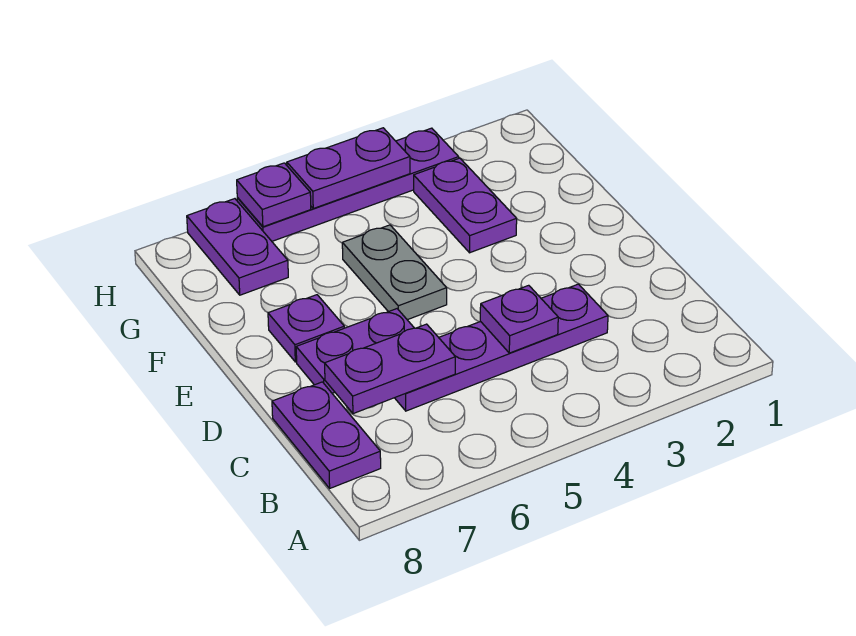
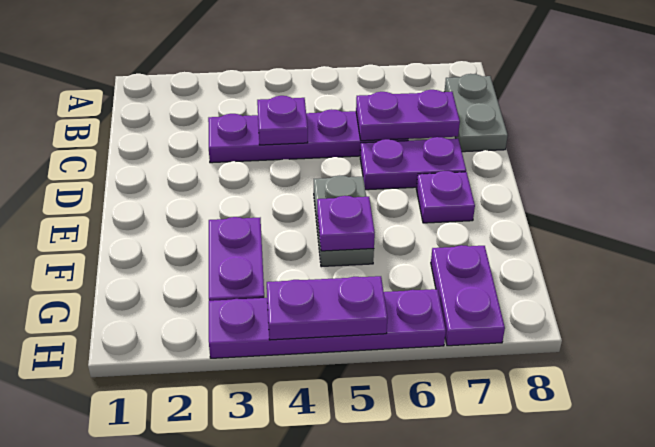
purple plate B8:C8 level 1 -> grey plate B8:C8 level 1
purple plate H6 level 2 -> purple plate F5 level 2

